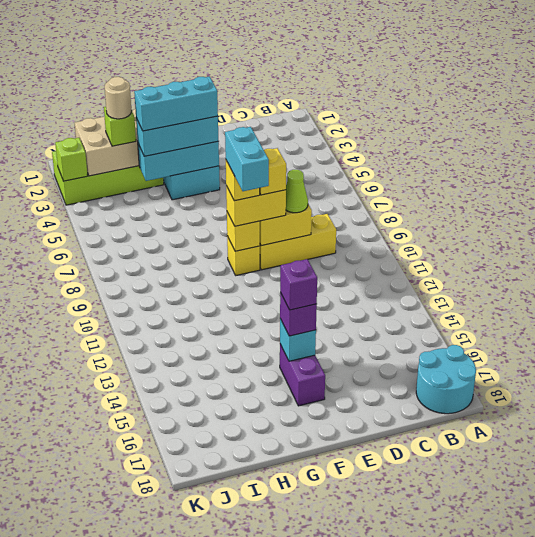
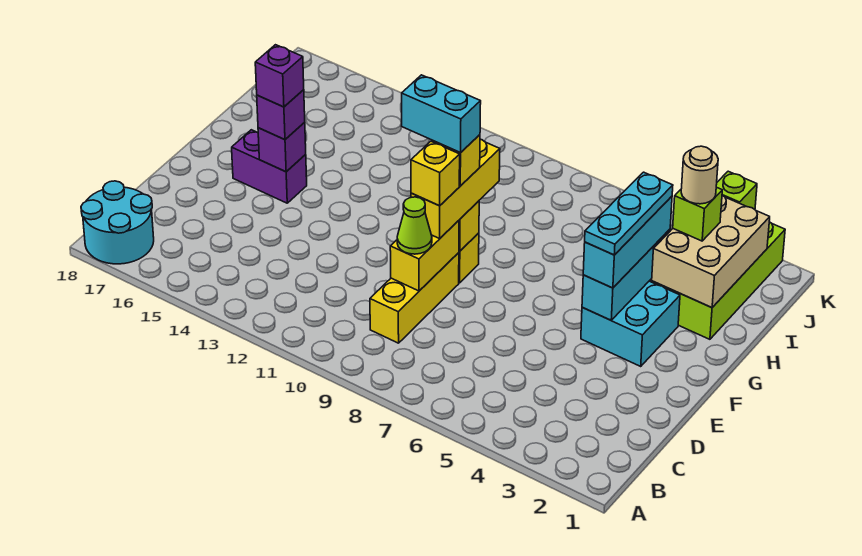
yellow brick E9:F9 level 3 -> yellow brick E9:G9 level 3
cyan brick F4:H4 level 4 -> cyan plate F4:H4 level 4
cyan brick F15 level 2 -> purple brick F15 level 2

